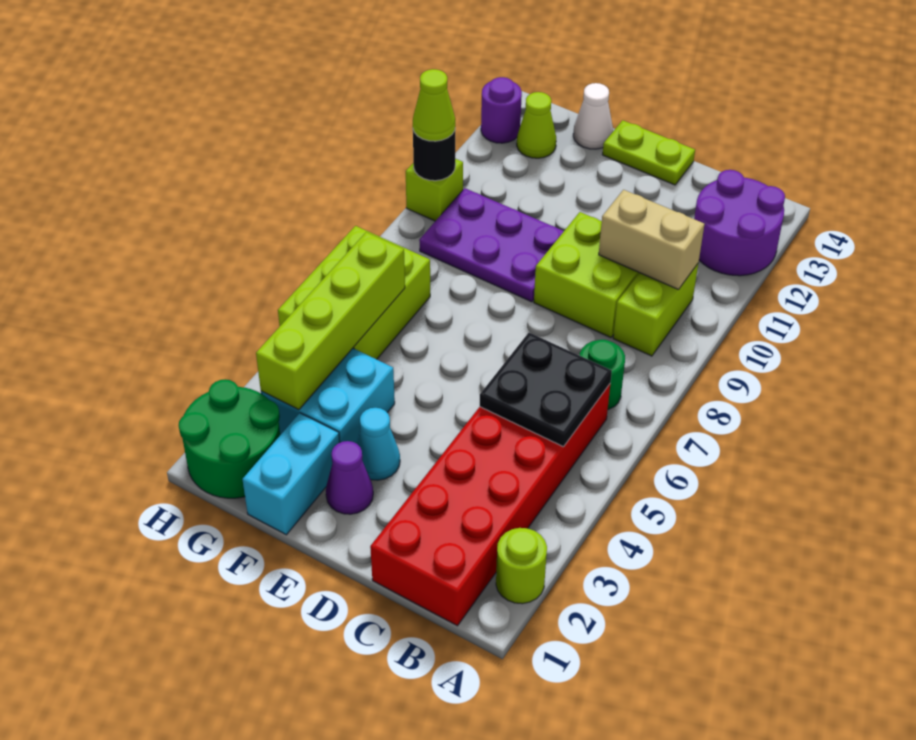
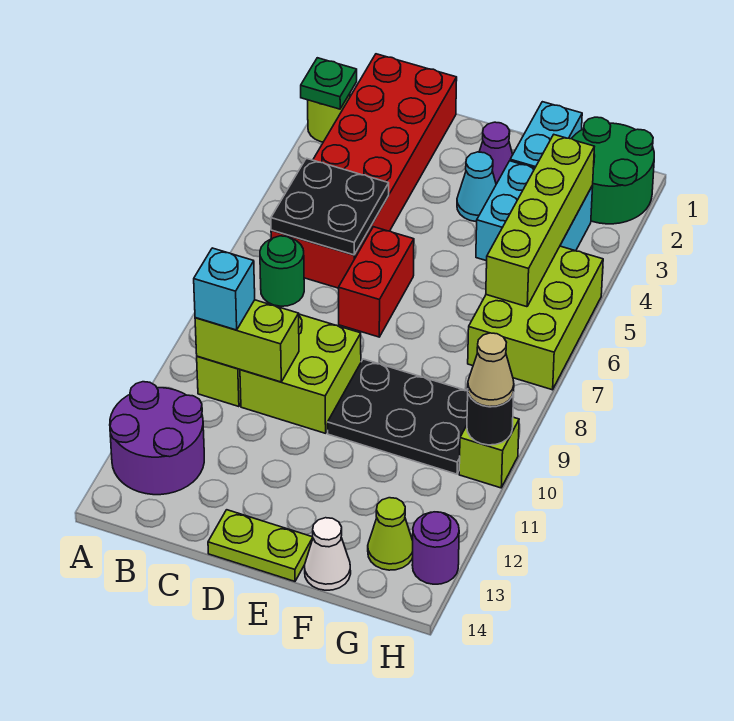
none -> green plate A2 level 2
tan brick B10:C10 level 2 -> lime brick B10:C10 level 2
none -> cyan brick B10 level 3
none -> red brick D6:D7 level 1
purple plate E9:G10 level 1 -> black plate E9:G10 level 1
lime cone H10 level 3 -> tan cone H10 level 3

